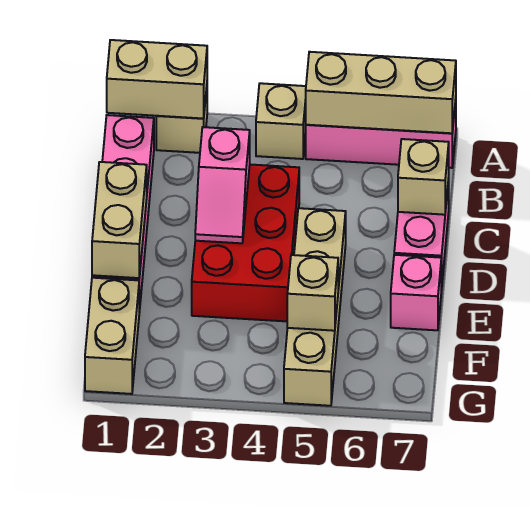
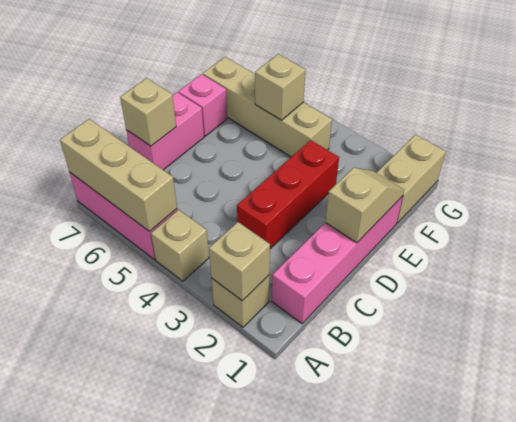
tan brick A1:A2 level 2 -> tan brick A2 level 2
red brick C3:E4 level 1 -> red brick C3:E3 level 1
pink slope C3:D3 level 2 top C -> none
tan brick D1:E1 level 2 -> tan slope D1:E1 level 2 top D
tan brick D5:G5 level 1 -> tan brick F4:F7 level 1

